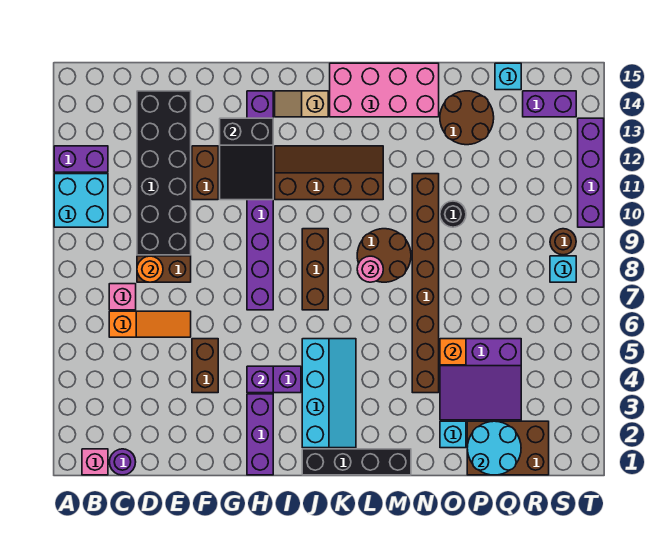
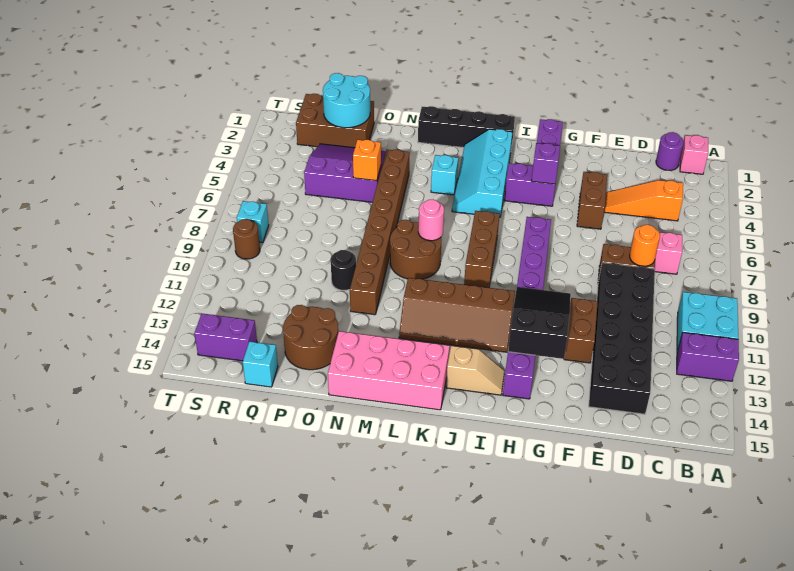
orange slope C6:E6 level 1 top C -> orange slope C4:E4 level 1 top C
cyan brick O2 level 1 -> cyan brick L4 level 1
purple brick T10:T13 level 1 -> none

